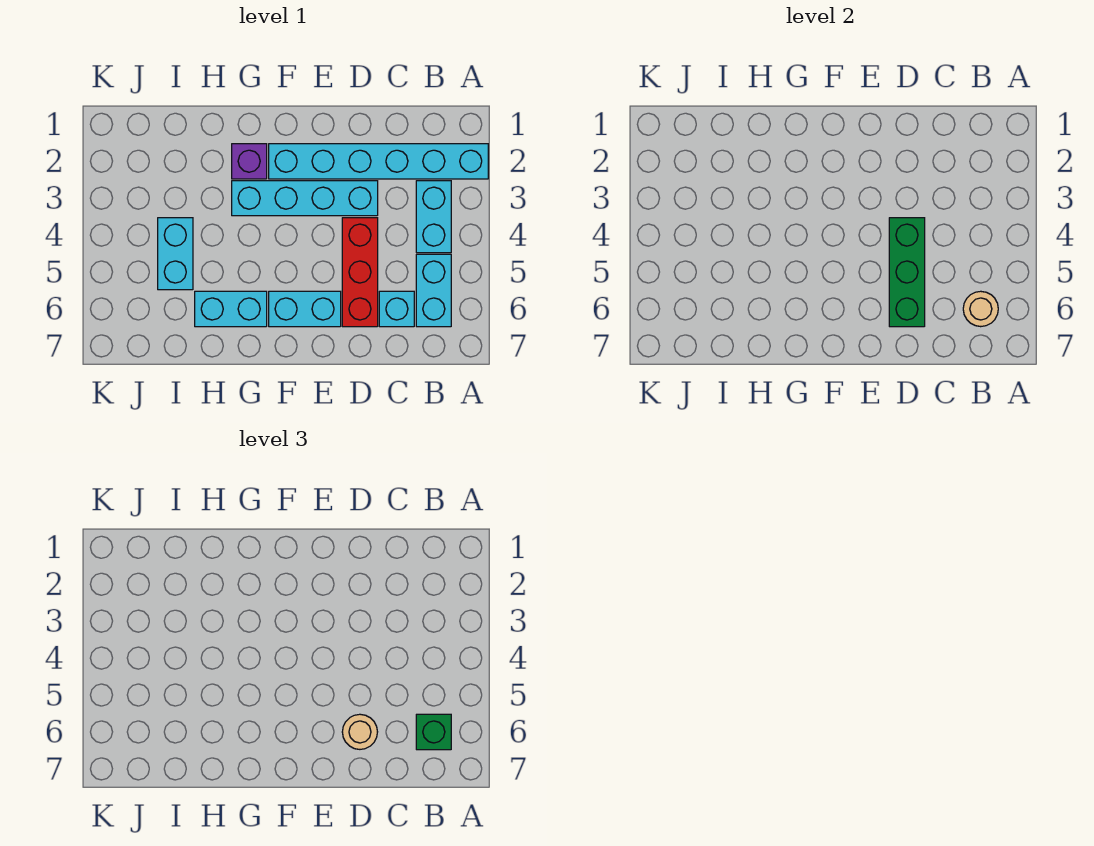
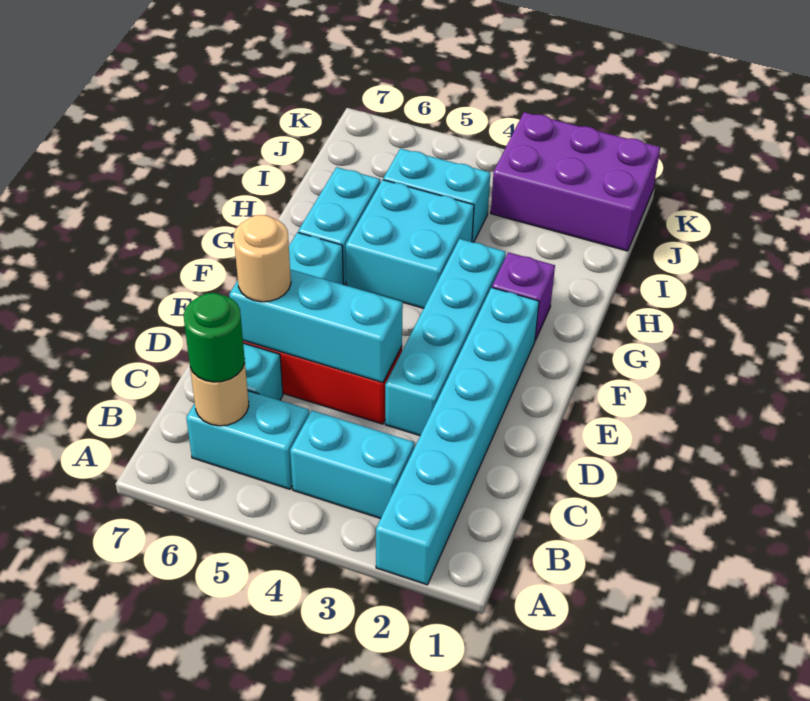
green brick B6 level 3 -> green round brick B6 level 3
green brick D4:D6 level 2 -> cyan brick D4:D6 level 2
none -> cyan brick G4:H5 level 1
none -> purple brick J1:K3 level 1

